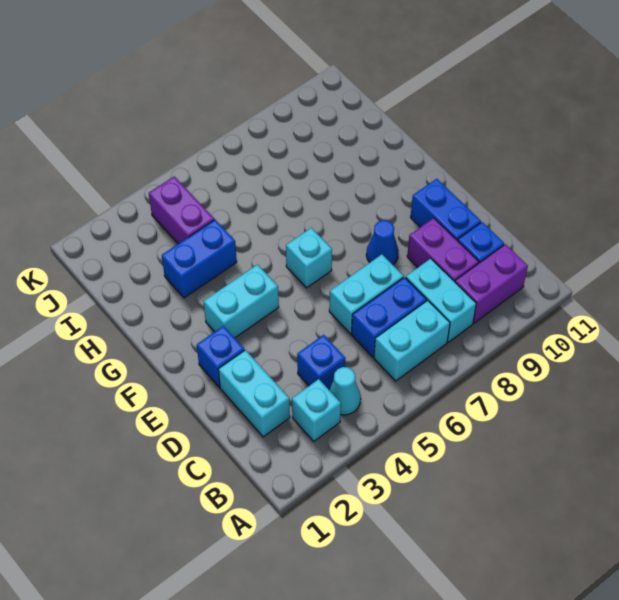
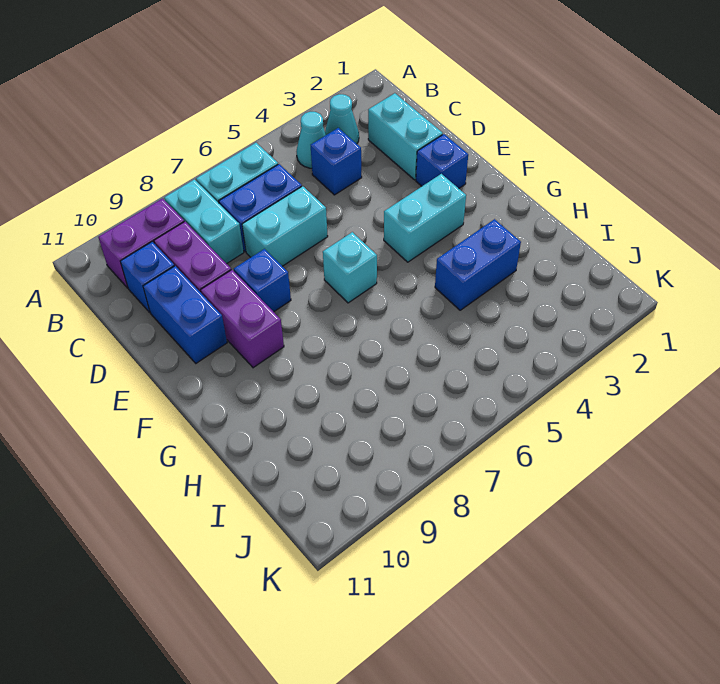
cyan brick B3 level 1 -> cyan cone B3 level 1
blue cone E8 level 1 -> blue brick E8 level 1
purple brick I4:J4 level 1 -> purple brick E9:F9 level 1

